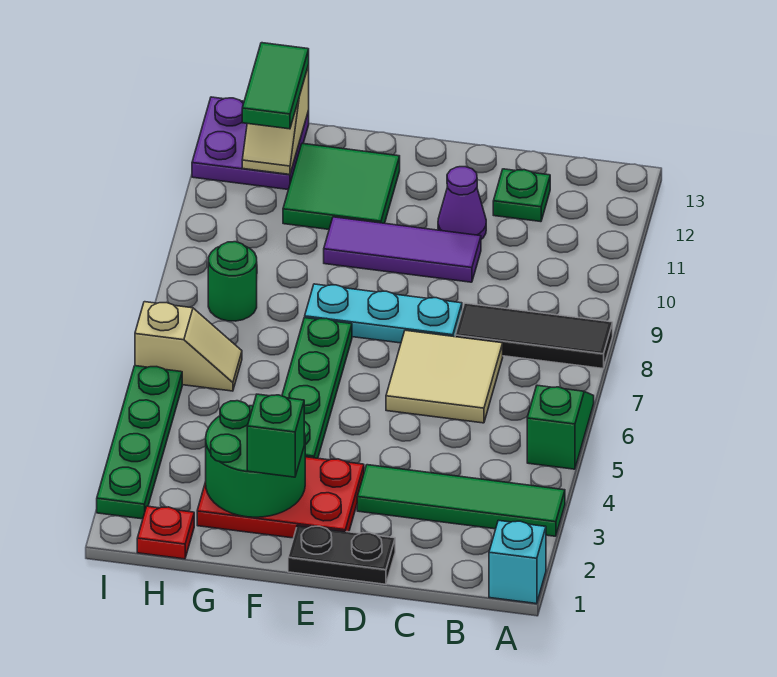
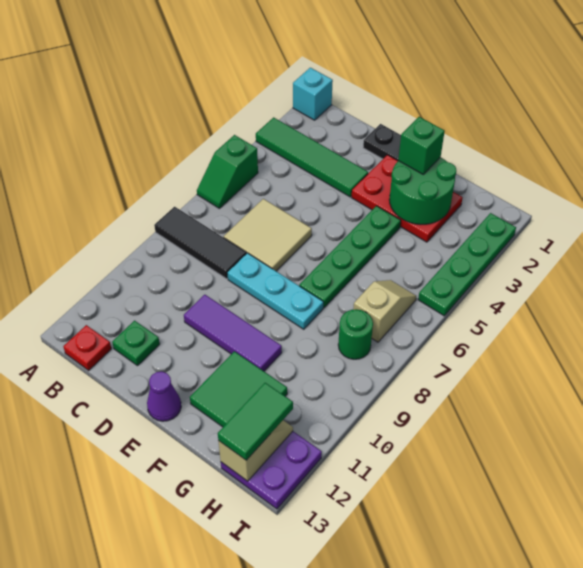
purple cone D11 level 1 -> purple cone E13 level 1
red plate H1 level 1 -> red plate B13 level 1
tan slope H6:I6 level 1 top I -> tan slope H6:H7 level 1 top 7

